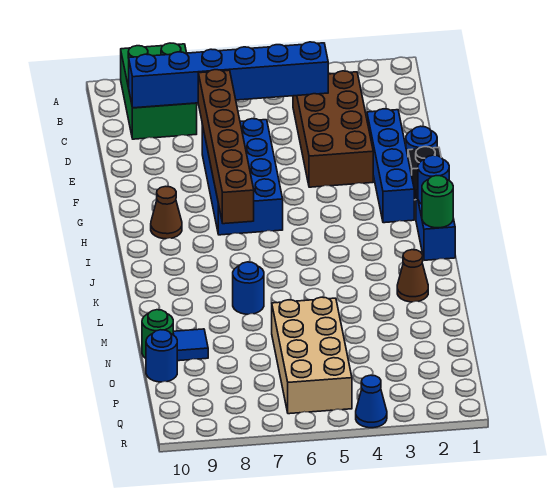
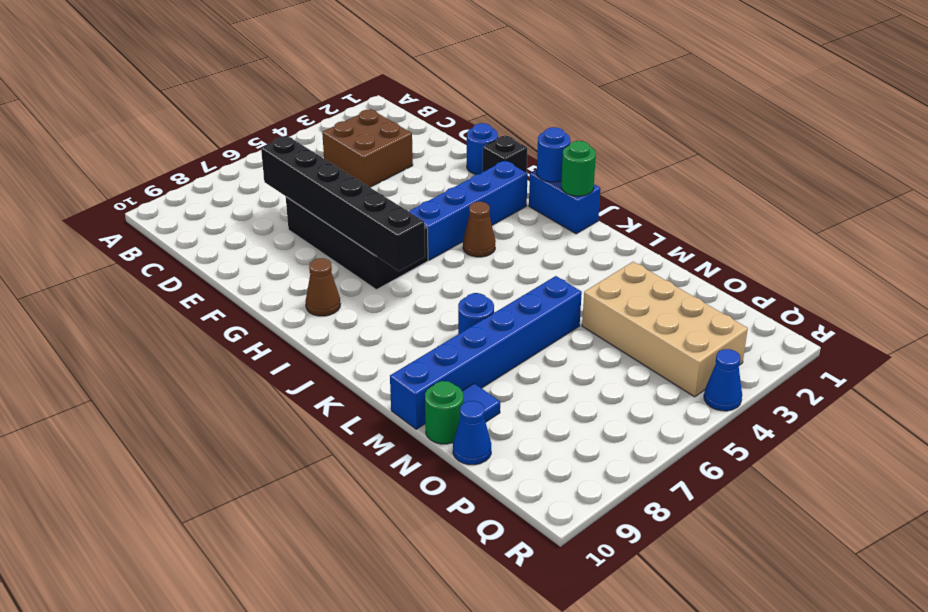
green brick A8:C9 level 1 -> none
brown brick C3:F4 level 1 -> brown brick C3:D4 level 1
blue brick C4:C9 level 2 -> blue brick M5:M10 level 1
brown brick D7:I7 level 2 -> black brick D7:I7 level 2
blue brick E2:H2 level 1 -> blue brick H2:H5 level 1
blue brick E6:H7 level 1 -> black brick E6:H7 level 1
brown cone L2 level 1 -> brown cone I4 level 1
tan brick N5:Q6 level 1 -> tan brick N3:Q4 level 1
blue round brick O10 level 1 -> blue cone O10 level 1

